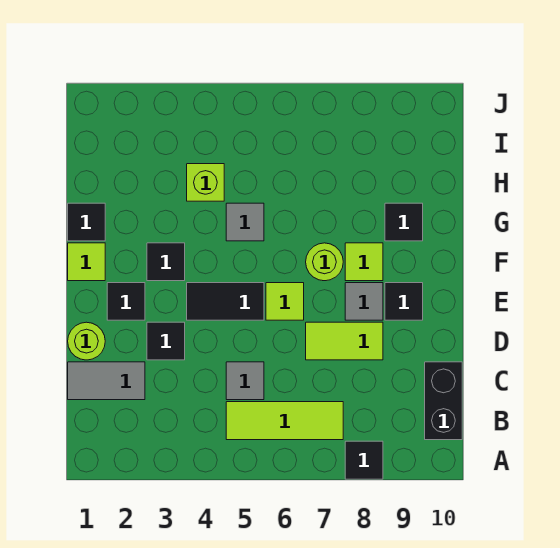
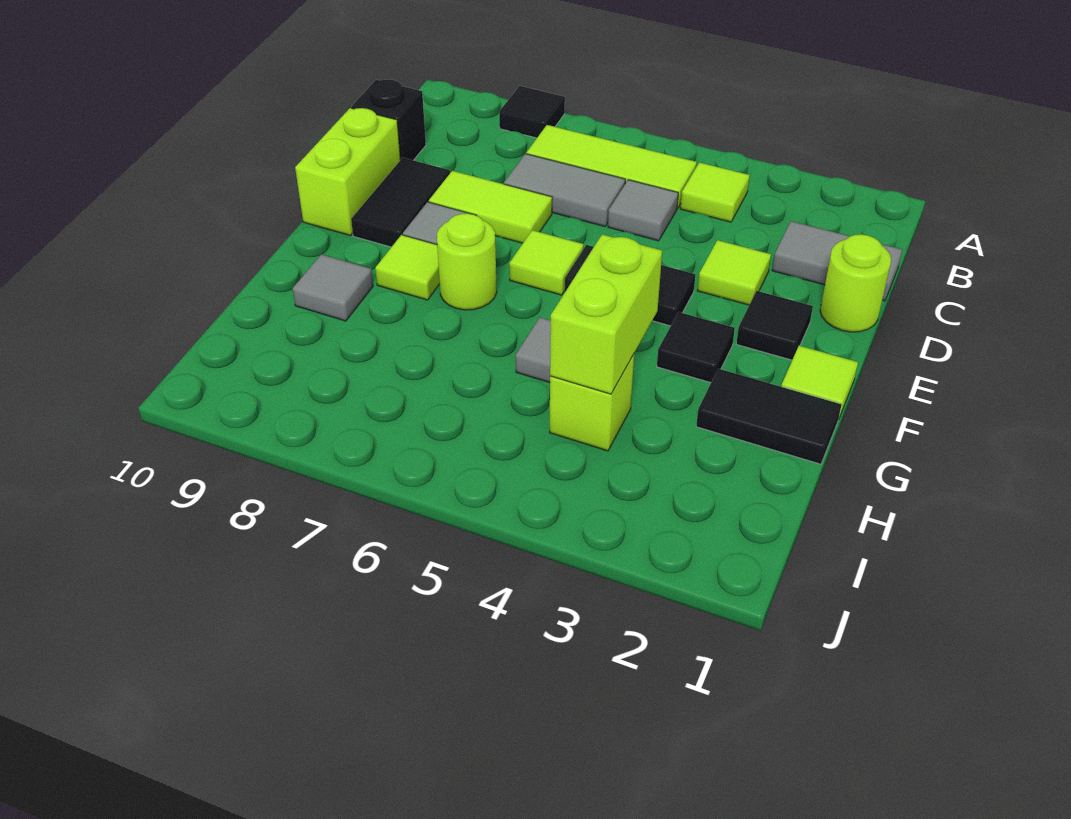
none -> lime tile B4 level 1
black brick B10:C10 level 1 -> black brick C10 level 1
none -> grey tile C6:C7 level 1
black tile D3 level 1 -> lime tile D3 level 1
none -> lime brick D10:E10 level 1
black tile E9 level 1 -> black tile D9:E9 level 1
black tile G1 level 1 -> black tile G1:G2 level 1
none -> lime brick G4:H4 level 2
black tile G9 level 1 -> grey tile G9 level 1

